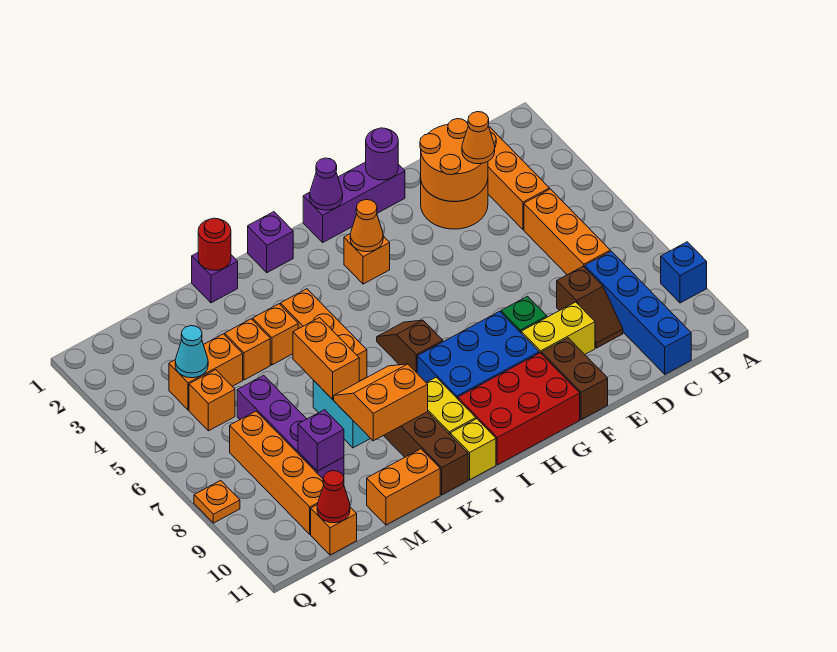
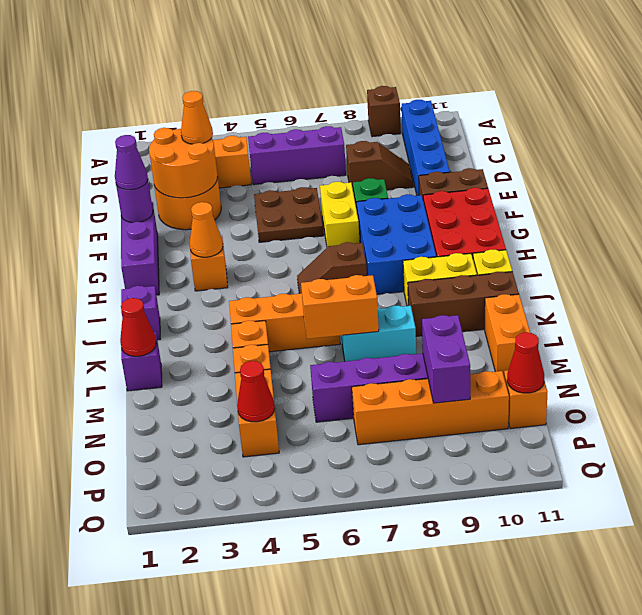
blue brick A9 level 1 -> brown brick A9 level 1
orange brick C5:C7 level 1 -> purple brick C5:C7 level 1
blue brick C8:C11 level 1 -> blue brick B10:E10 level 1
none -> brown plate E5:F6 level 1
yellow brick E9:F9 level 1 -> yellow brick F7:G7 level 1
purple cone H1 level 2 -> purple cone F1 level 3
orange slope K8:L9 level 2 top 9 -> none
red round brick L1 level 2 -> red cone L1 level 2
purple brick N9 level 2 -> purple brick N9:O9 level 2
cyan cone O4 level 2 -> red cone O4 level 2
orange brick O5 level 1 -> none
orange plate Q8 level 1 -> none

